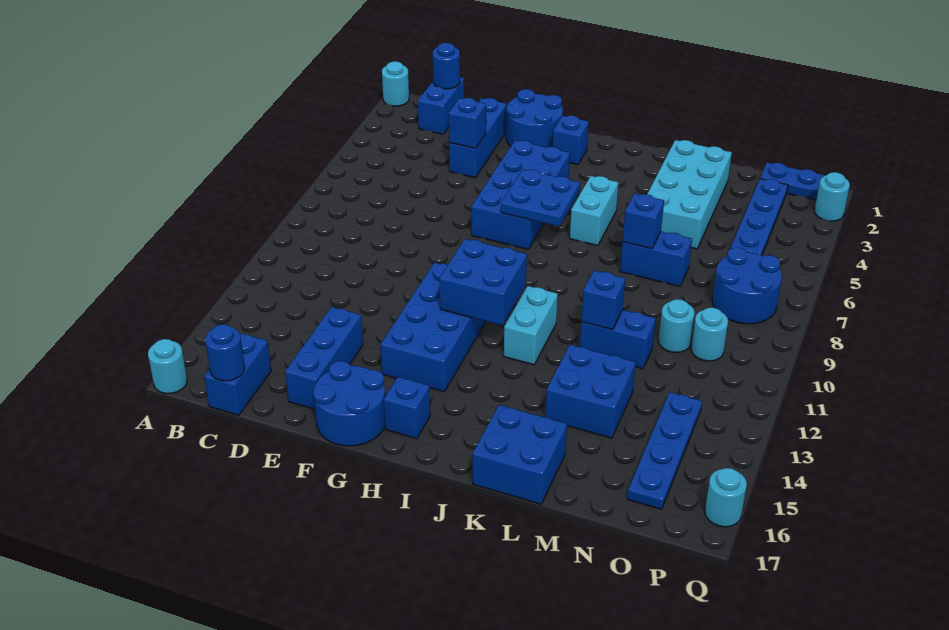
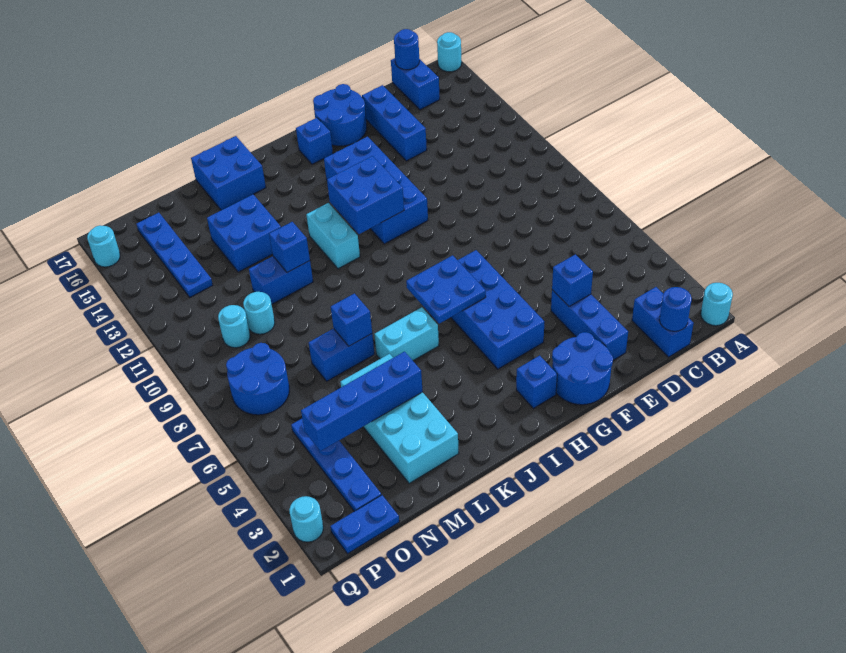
cyan brick J5:J6 level 1 -> cyan brick J6:K6 level 1
none -> blue brick L4:O4 level 2

